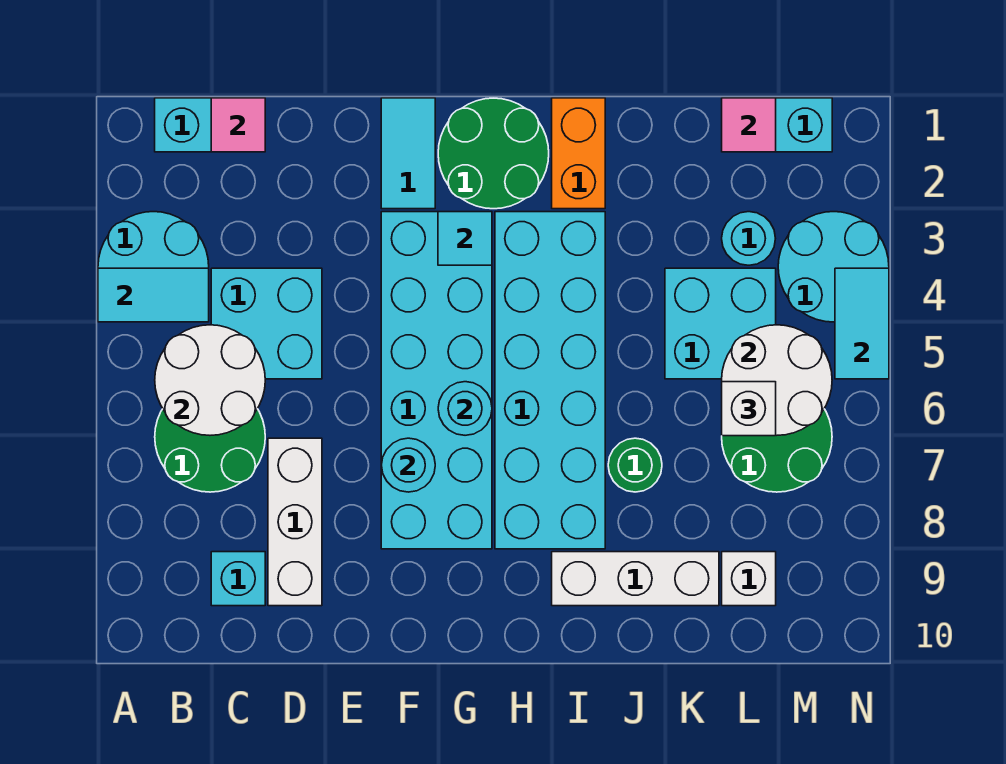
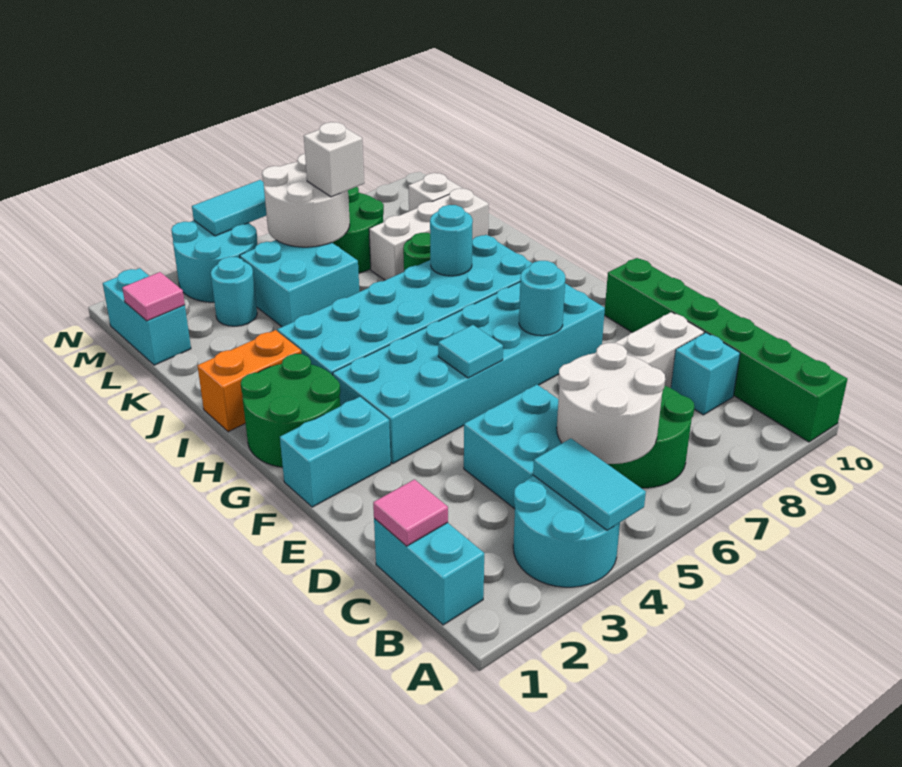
none -> green brick A10:F10 level 1
cyan tile F1:F2 level 1 -> cyan brick F1:F2 level 1
cyan tile G3 level 2 -> cyan tile F5 level 2
cyan round brick G6 level 2 -> cyan round brick I7 level 2
white brick I9:K9 level 1 -> white brick K7:K9 level 1

